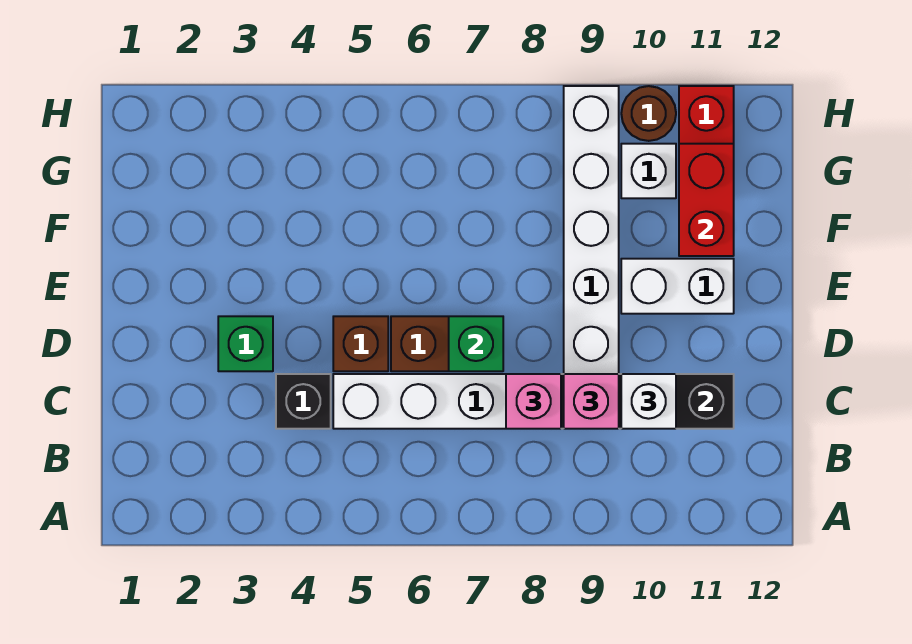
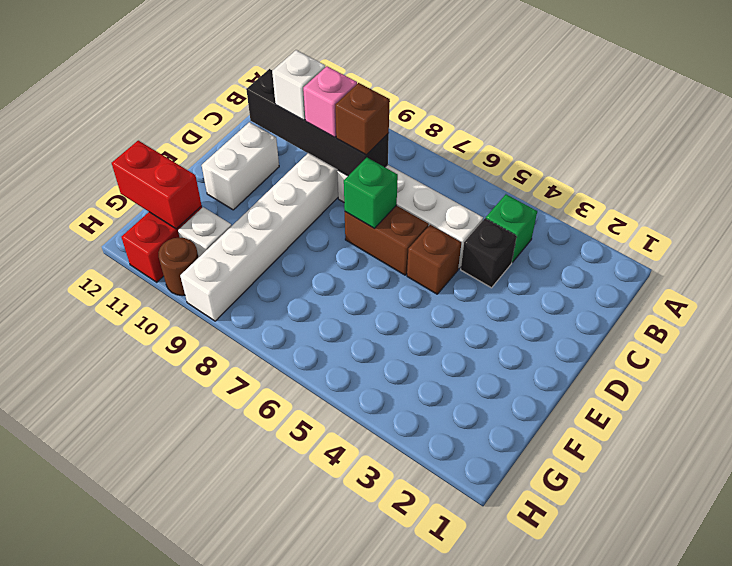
pink brick C8 level 3 -> brown brick C8 level 3
green brick D3 level 1 -> green brick B4 level 1
white brick E10:E11 level 1 -> white brick D11:E11 level 1
red brick F11:G11 level 2 -> red brick G11:G12 level 2

